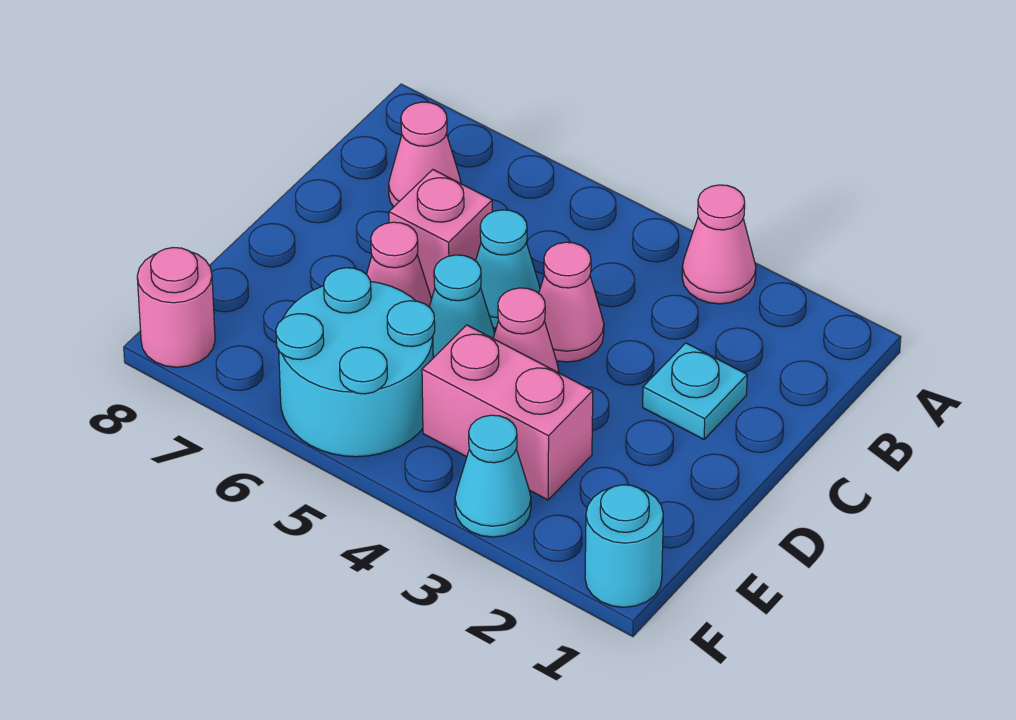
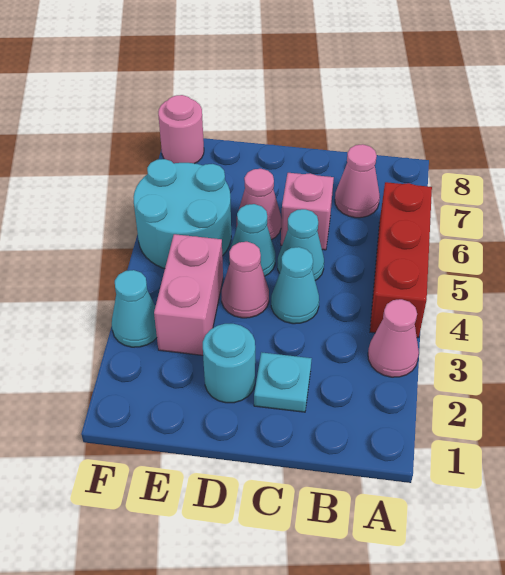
none -> red brick A4:A6 level 1
pink cone C4 level 1 -> cyan cone C4 level 1
cyan round brick F1 level 1 -> cyan round brick D2 level 1

